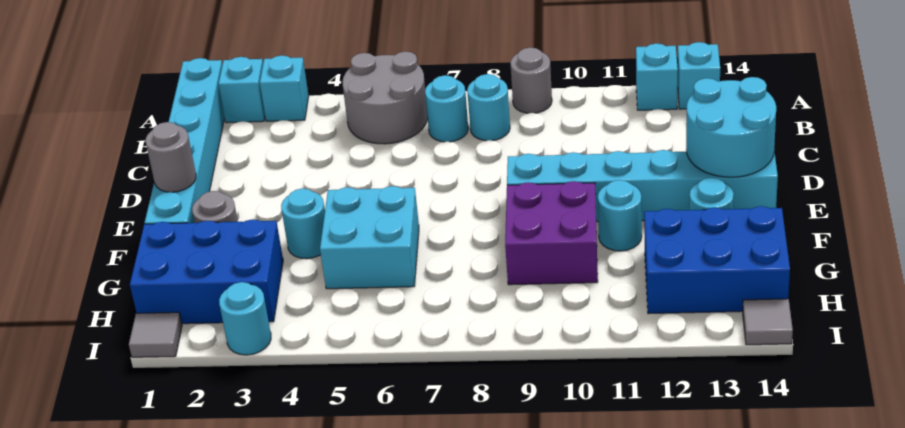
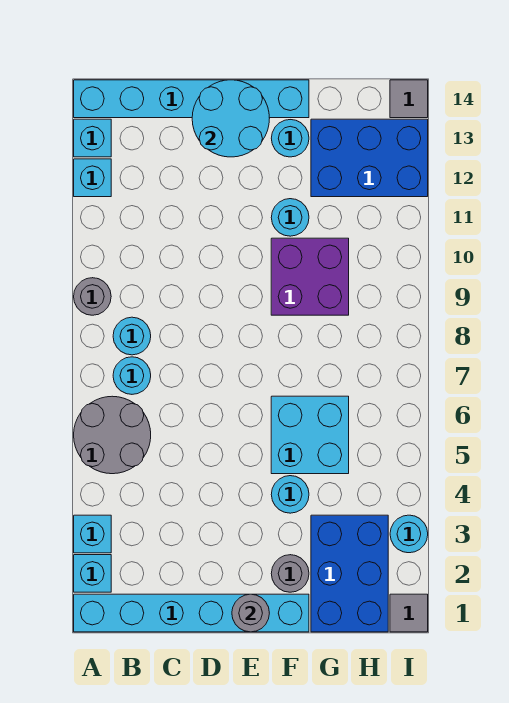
cyan brick E9:E14 level 1 -> cyan brick A14:F14 level 1
blue brick G12:H14 level 1 -> blue brick G12:I13 level 1

